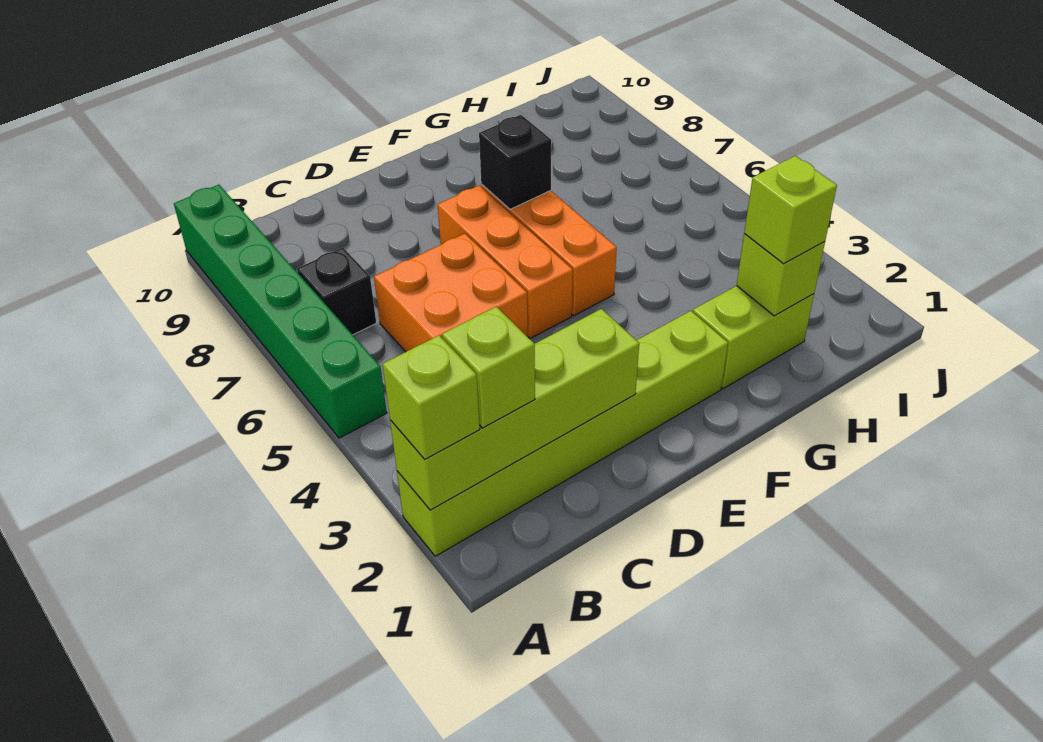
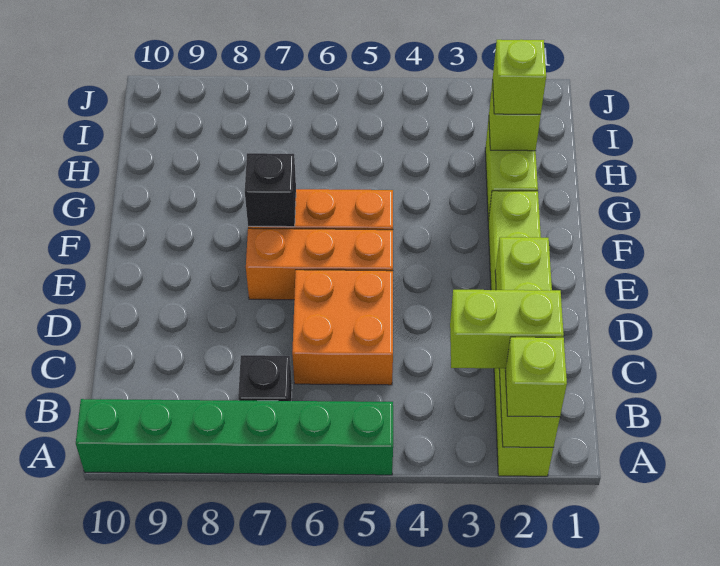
lime brick B2 level 3 -> lime brick B2:B3 level 3

